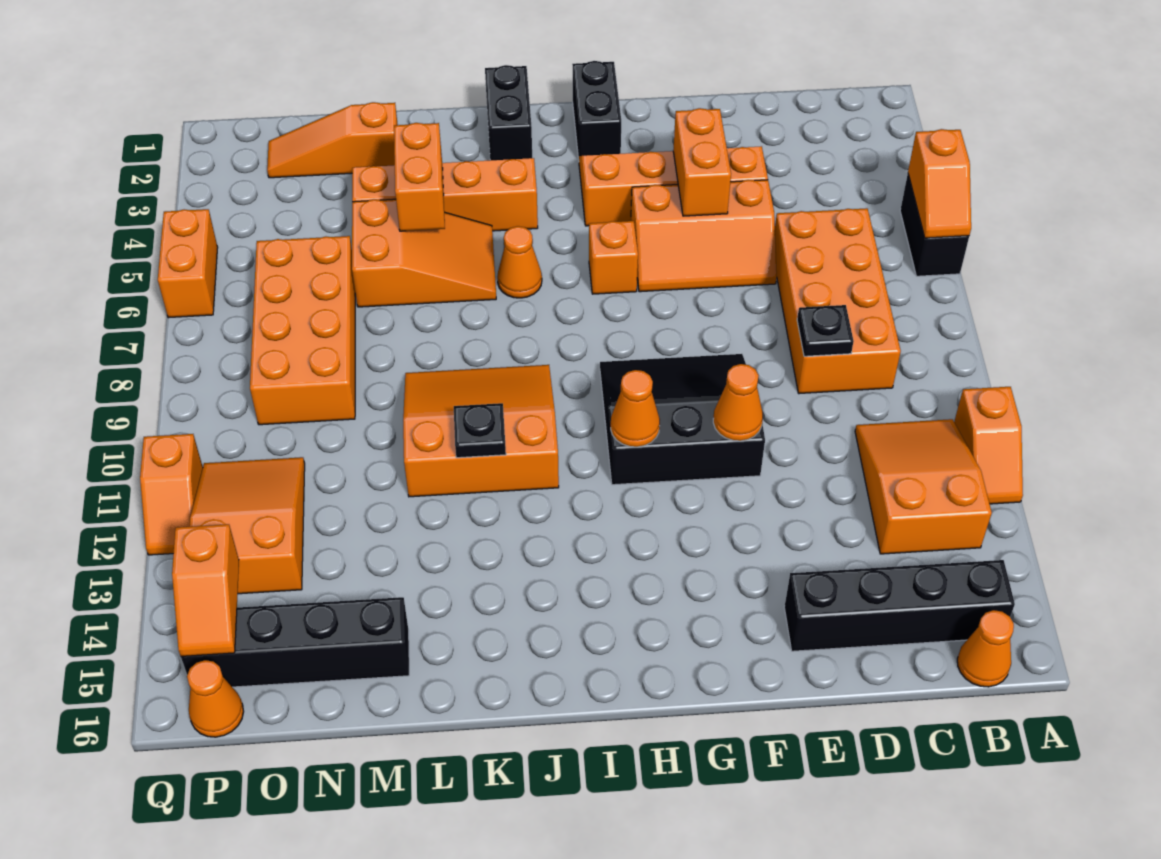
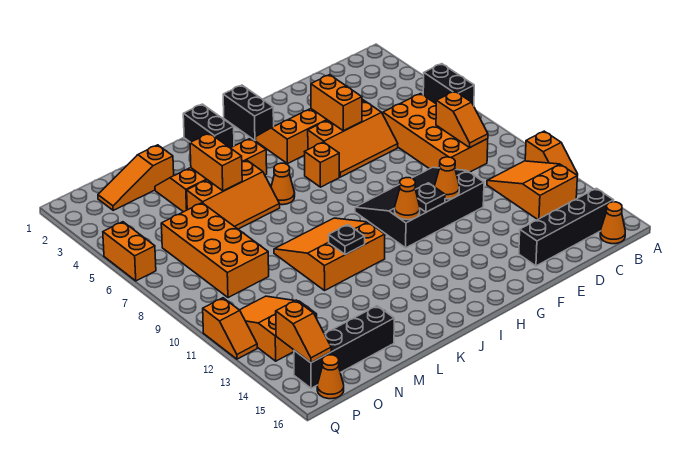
orange slope A5:A6 level 2 top 5 -> orange slope C8:C9 level 2 top 8
black plate D9 level 2 -> black plate G11 level 2
black slope F9:H11 level 1 top 11 -> black slope E9:H11 level 1 top 11
orange slope K5:M6 level 1 top M -> orange slope K5:M6 level 1 top 5

